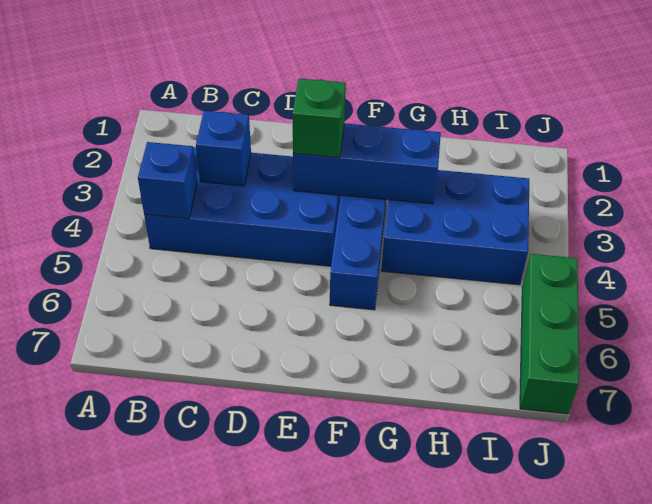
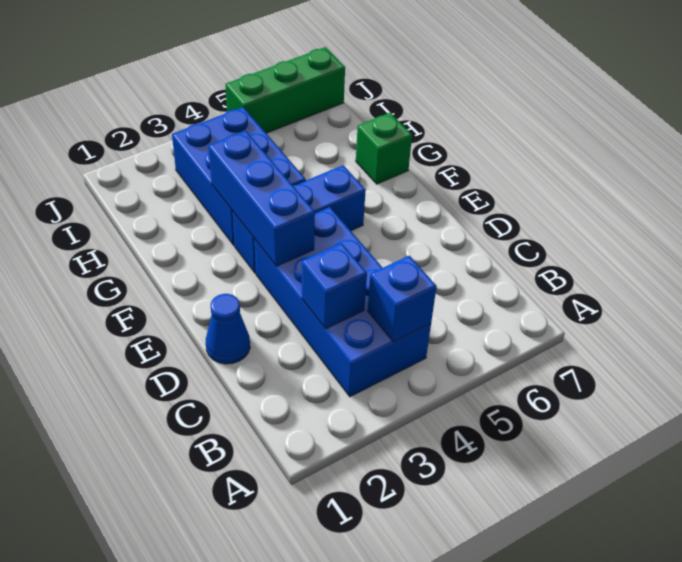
none -> blue cone D1 level 1
green brick E3 level 3 -> green brick G7 level 1

